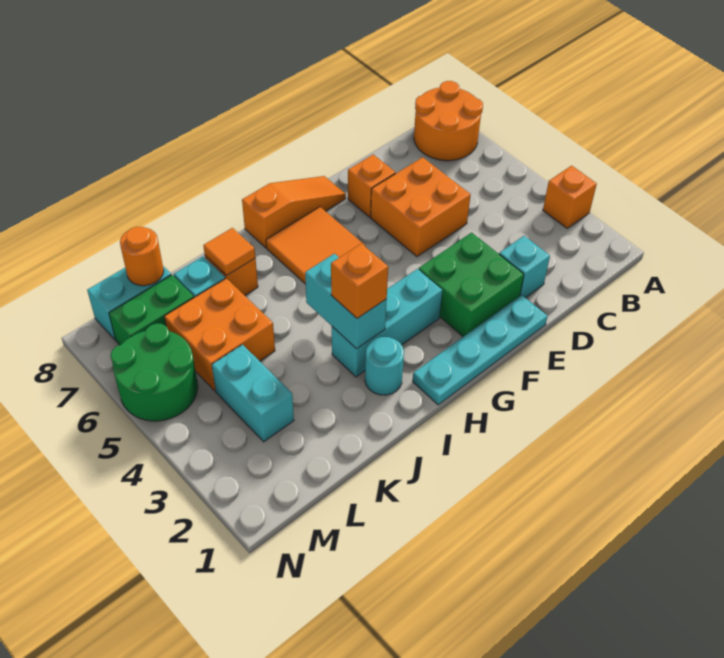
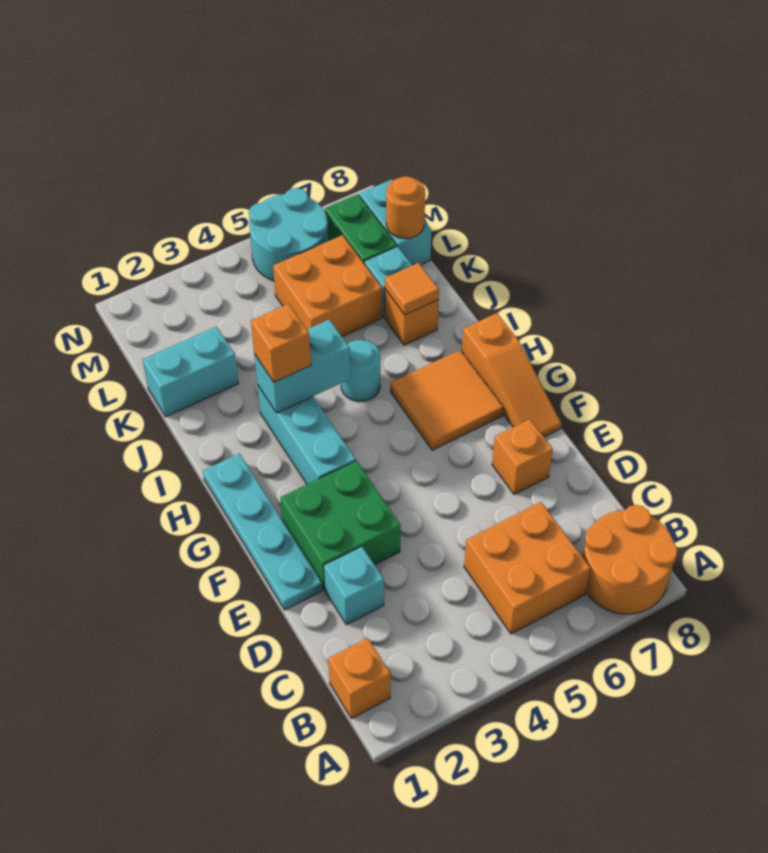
orange brick A3 level 1 -> orange brick B1 level 1
orange brick D5:E6 level 1 -> orange brick B5:C6 level 1
cyan round brick I2 level 1 -> cyan round brick I5 level 1
cyan brick L3:L4 level 1 -> cyan brick K1:K2 level 1
green round brick M5:N6 level 1 -> cyan round brick M5:N6 level 1

